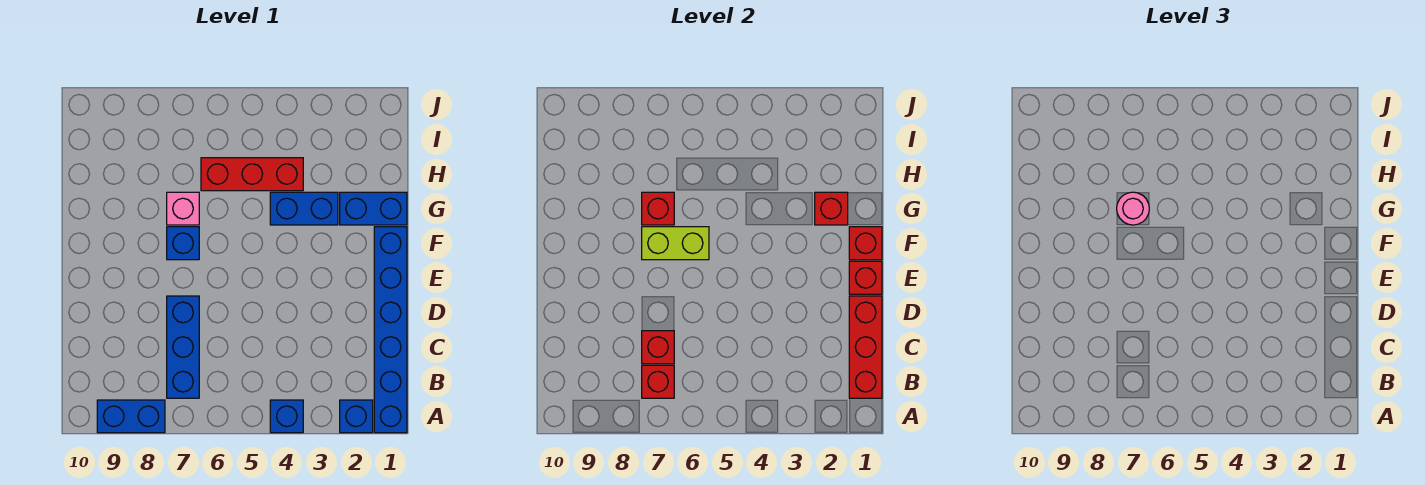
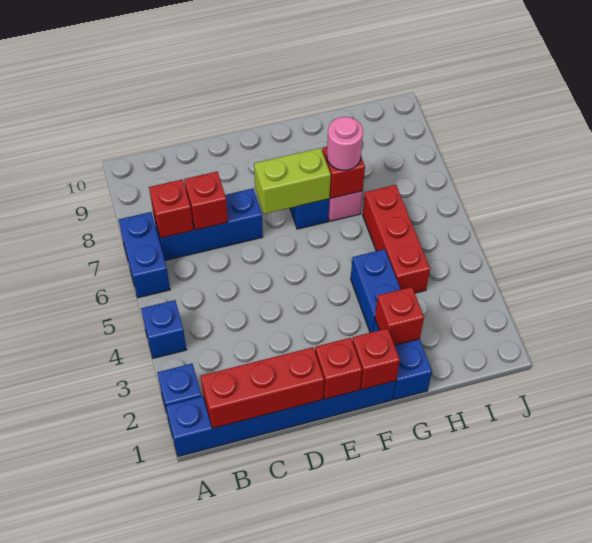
blue brick A8:A9 level 1 -> blue brick A6:A7 level 1
lime brick F6:F7 level 2 -> lime brick E7:F7 level 2

